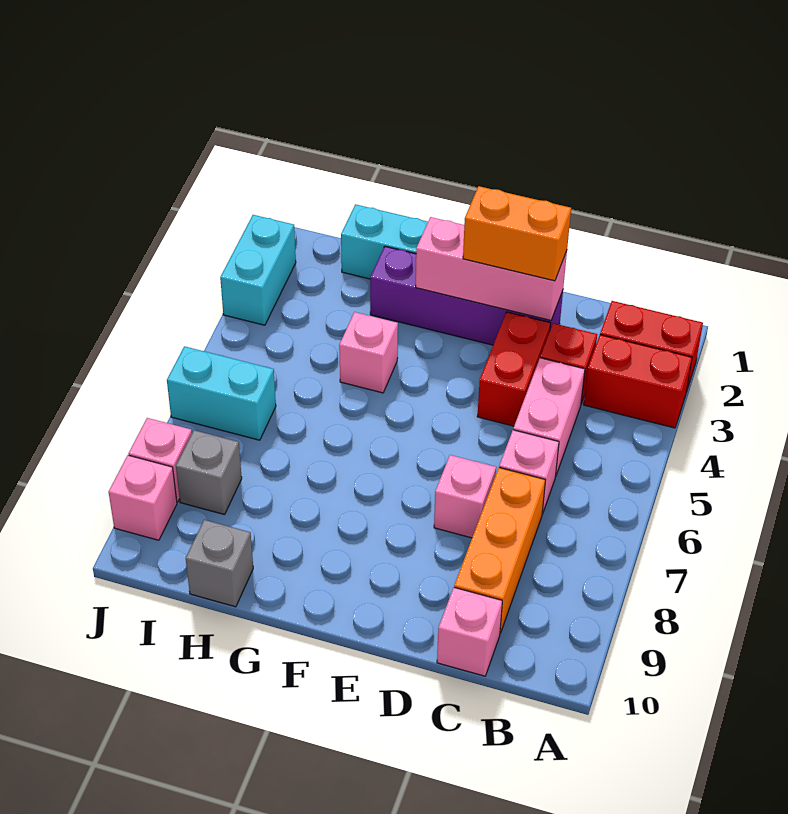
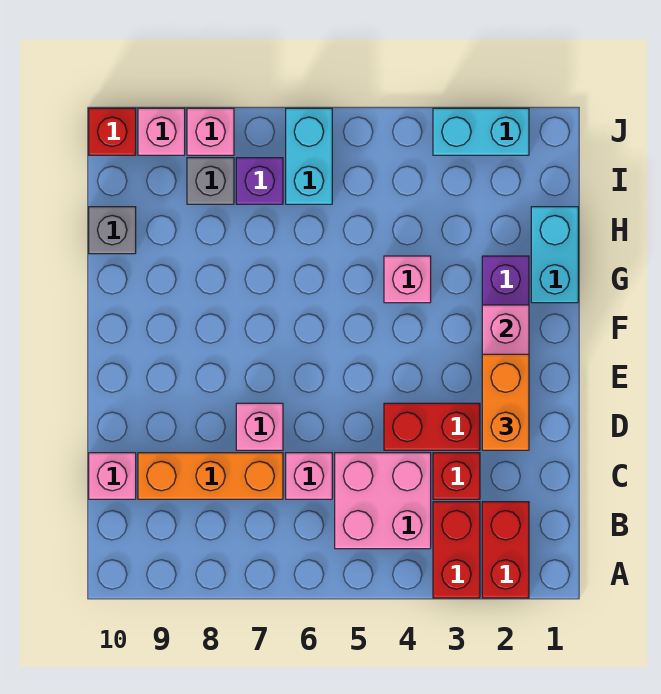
pink brick C4:C5 level 1 -> pink brick B4:C5 level 1
none -> purple brick I7 level 1
none -> red brick J10 level 1

